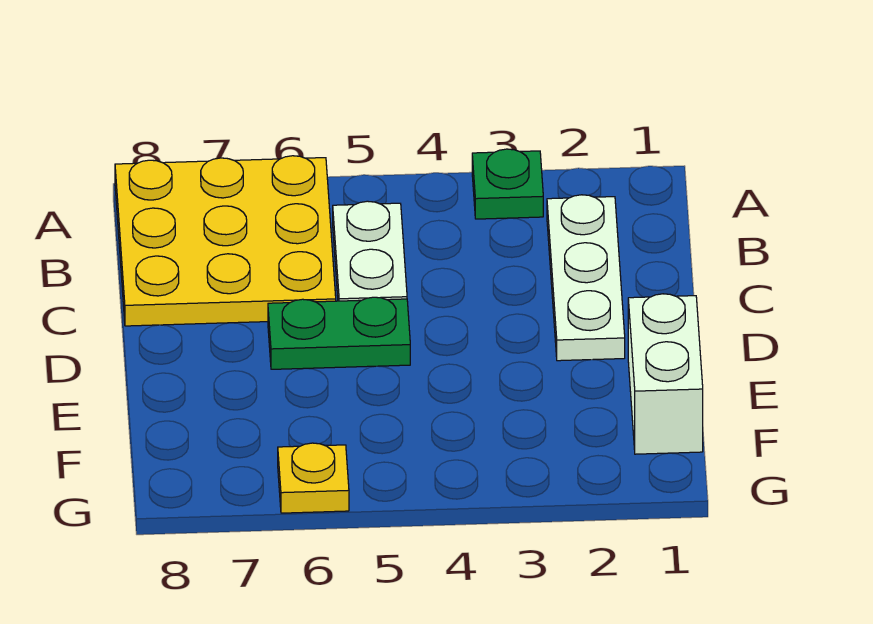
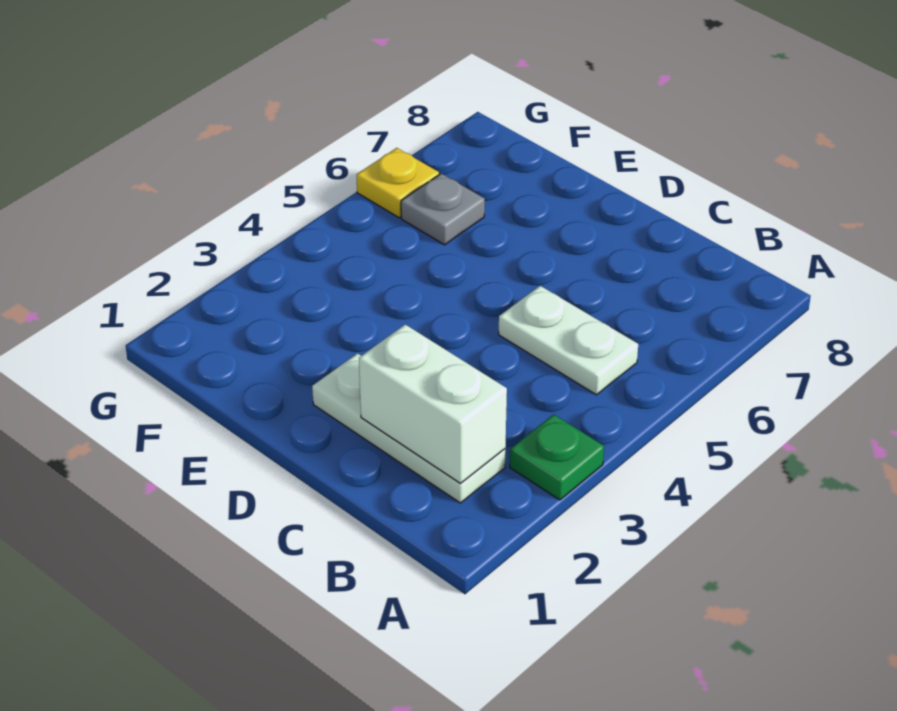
yellow plate A6:C8 level 1 -> none
green plate D5:D6 level 1 -> none
white brick E1:F1 level 1 -> white brick B2:C2 level 2
none -> grey plate F6 level 1

